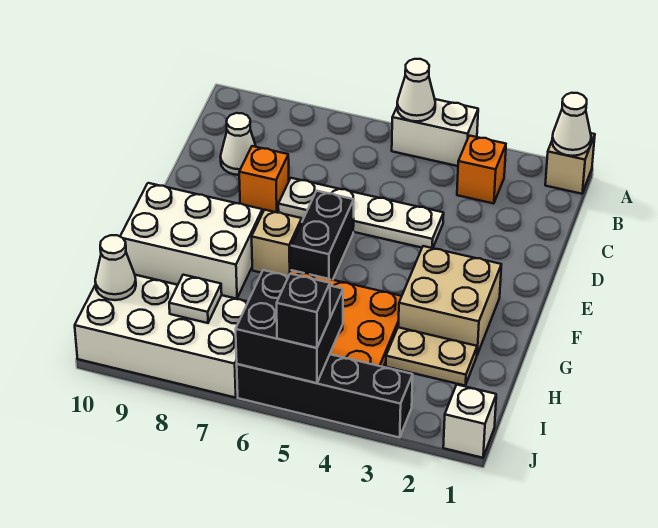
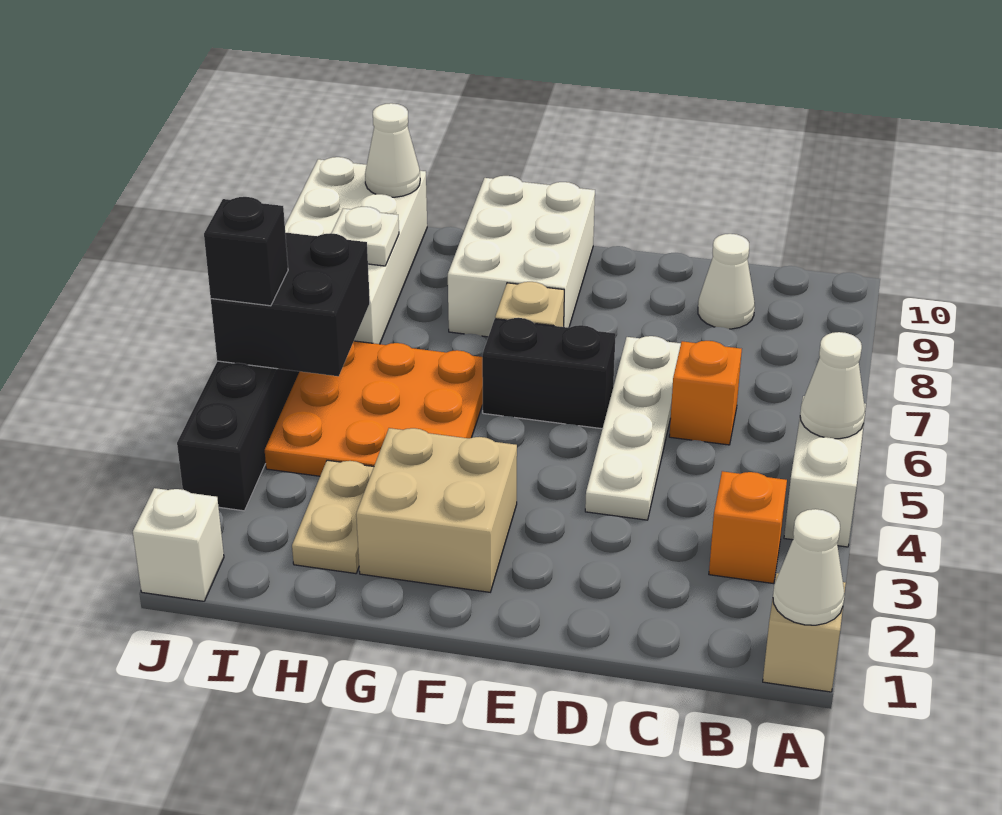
orange brick D8 level 1 -> orange brick C6 level 1

